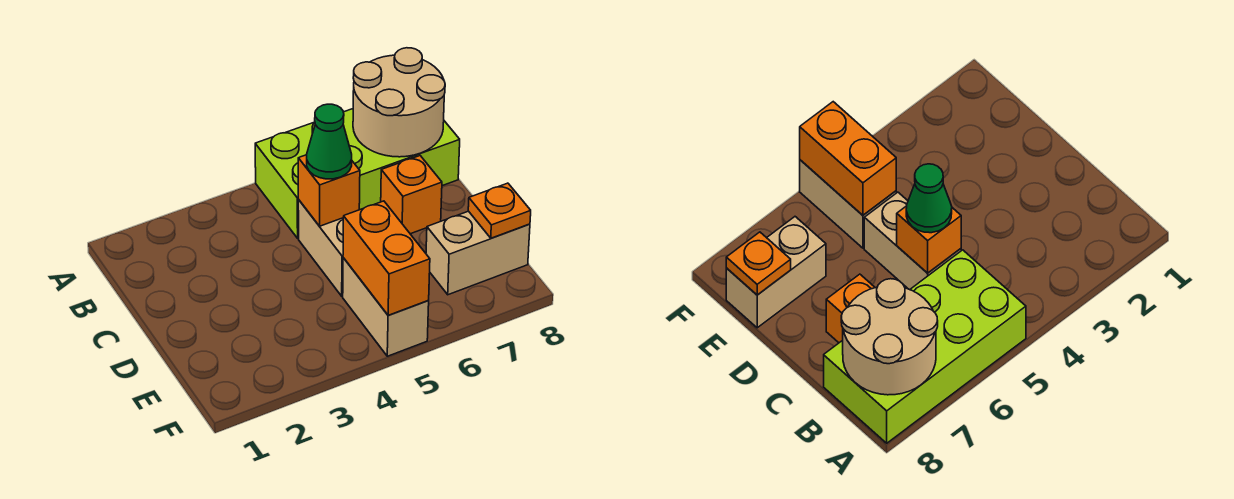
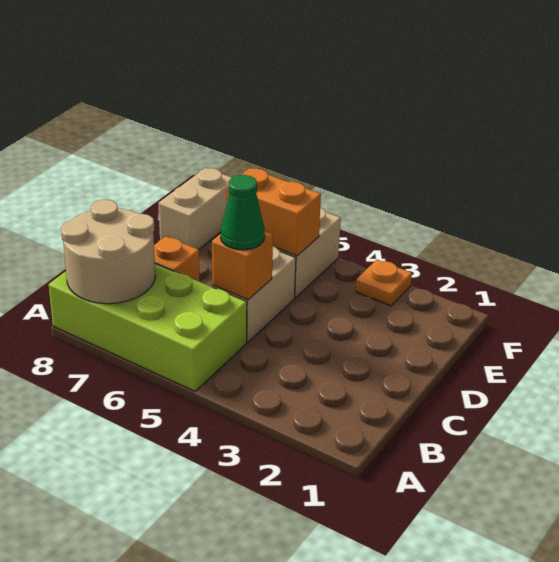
orange brick E5:F5 level 2 -> orange brick E5:E6 level 2
tan brick E7:E8 level 1 -> tan brick E8:F8 level 1
orange plate E8 level 2 -> orange plate F3 level 1

